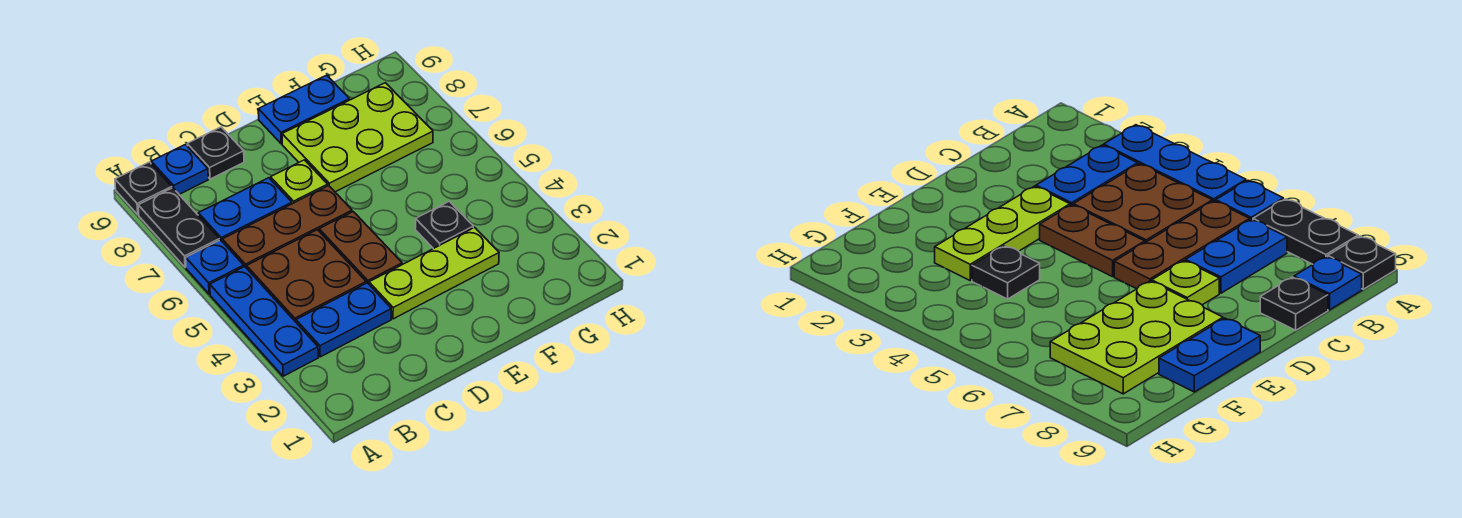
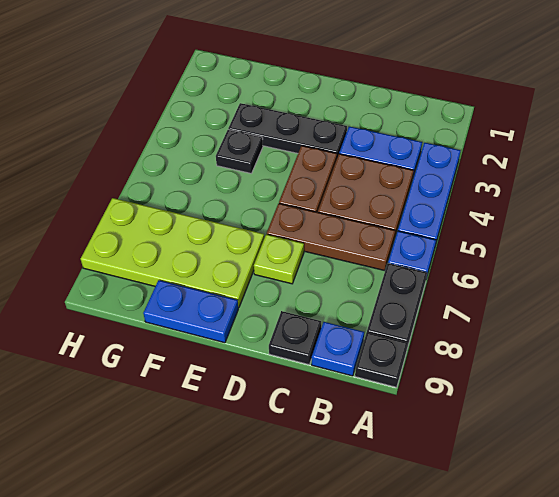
blue plate B7:C7 level 1 -> none
lime plate D3:F3 level 1 -> black plate D3:F3 level 1
lime plate E7:G8 level 1 -> lime plate E7:H8 level 1

